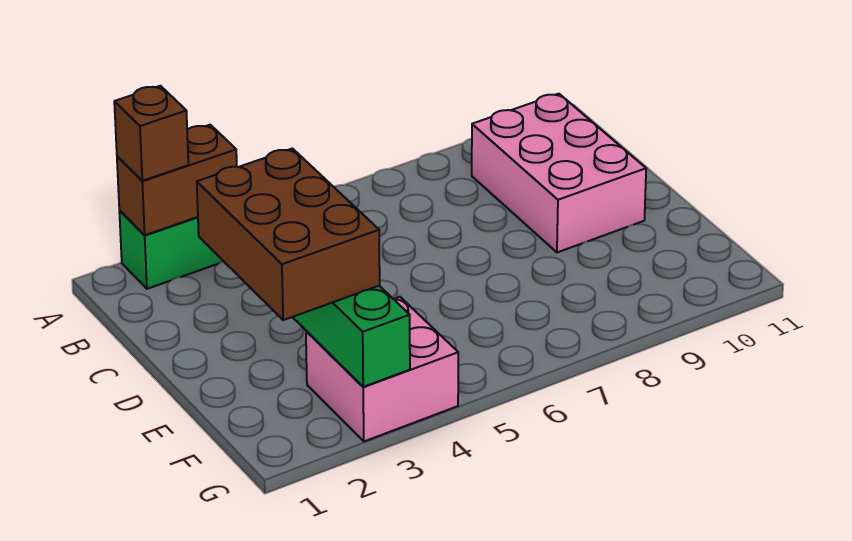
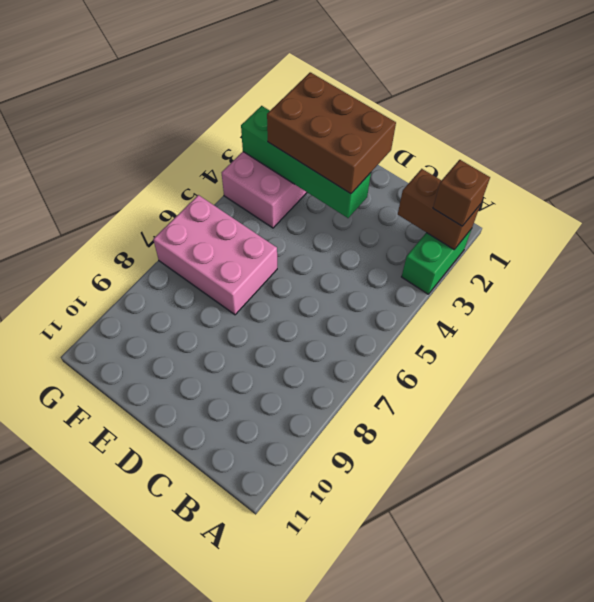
brown brick A2:A3 level 2 -> brown brick A2:B2 level 2
pink brick B9:D10 level 1 -> pink brick E6:G7 level 1

